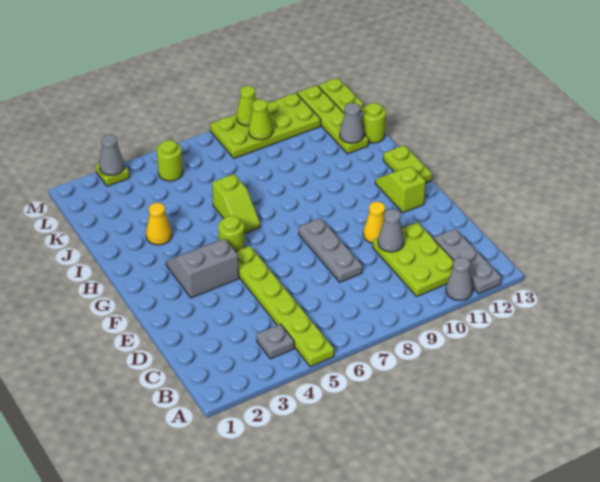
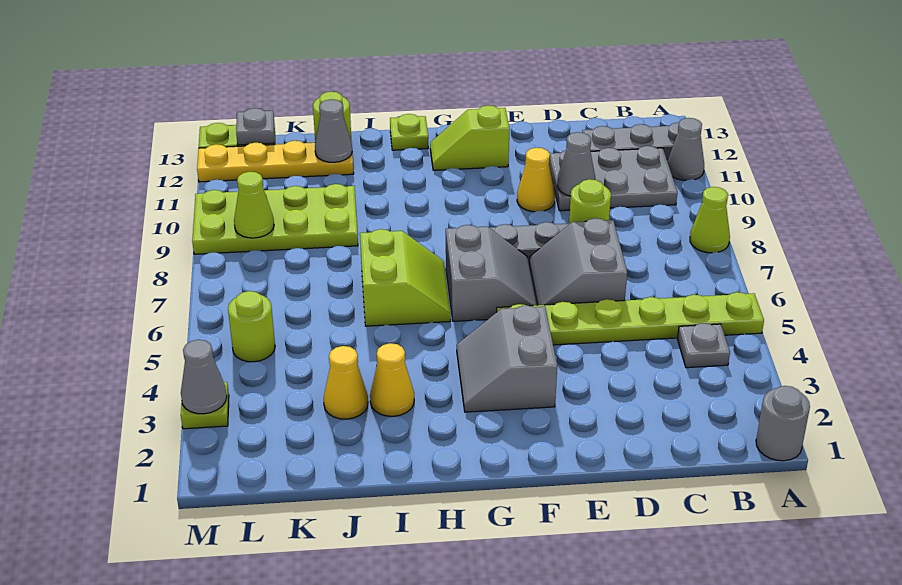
none -> grey round brick A1 level 1
lime plate B10:D11 level 1 -> grey plate B10:D11 level 1
none -> grey slope D6:E7 level 1 top D
none -> grey slope F6:G7 level 1 top G
lime round brick G5 level 1 -> lime round brick D8 level 2
lime plate G13:H13 level 1 -> lime plate H13 level 1
lime slope H6:I6 level 1 top I -> lime slope H6:I7 level 1 top I
none -> yellow cone J3 level 1
lime plate J12:M12 level 1 -> yellow plate J12:M12 level 1
lime plate L8:M11 level 1 -> lime plate J9:M10 level 1
none -> grey plate L13 level 2
lime cone M9 level 2 -> lime cone A8 level 1

